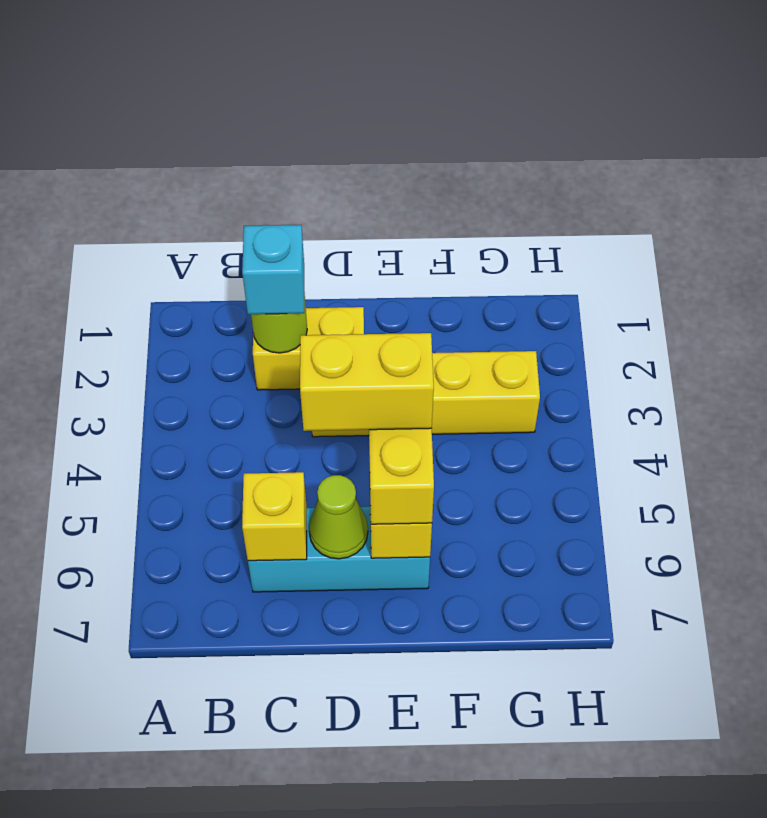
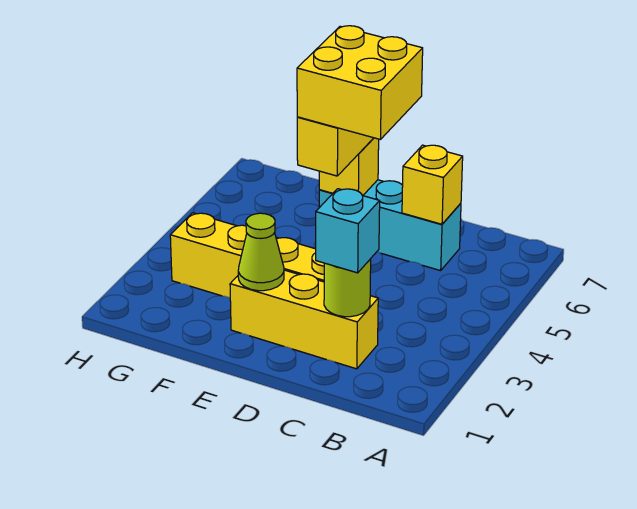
yellow brick C2:D2 level 1 -> yellow brick C2:E2 level 1
yellow brick D5:E5 level 4 -> yellow brick D5:E6 level 4
lime cone D6 level 2 -> lime cone E2 level 2

